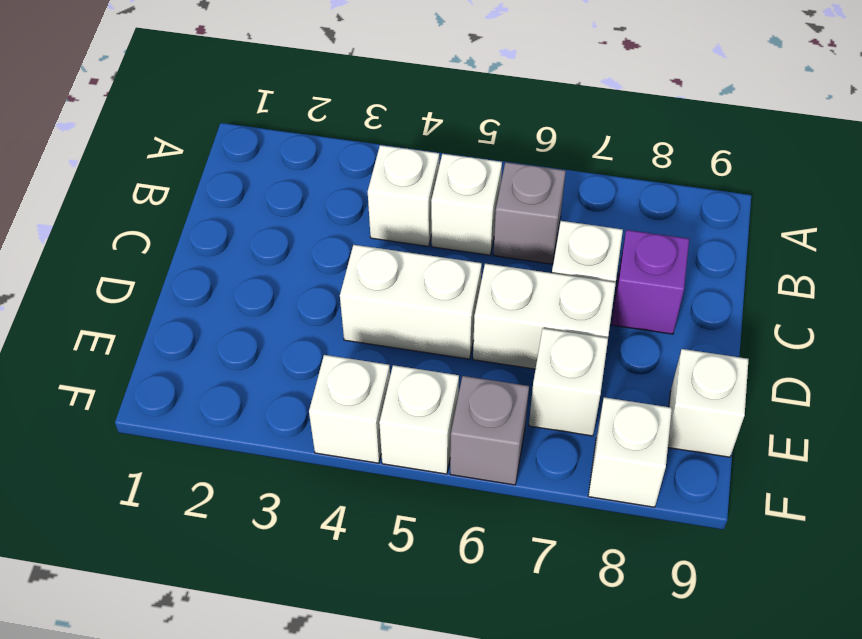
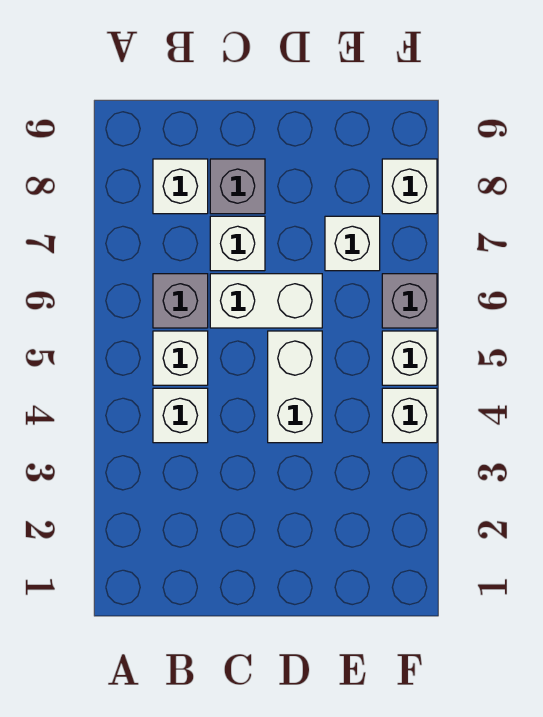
purple brick C8 level 1 -> grey brick C8 level 1
white brick D6:D7 level 1 -> white brick C6:D6 level 1
white brick E9 level 1 -> white brick B8 level 1

